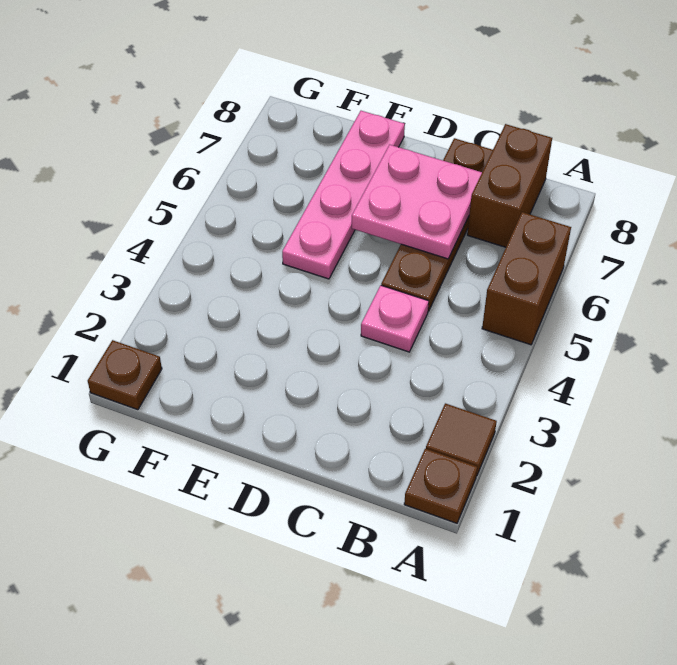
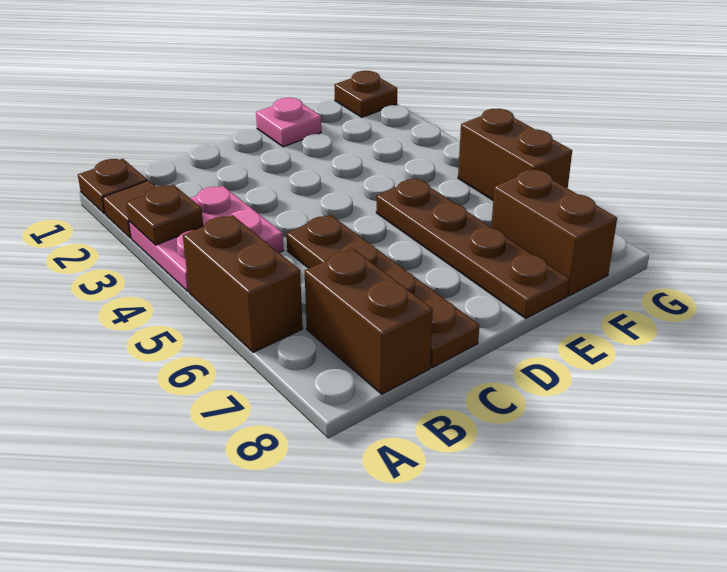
none -> brown plate A3 level 2
pink plate C4 level 1 -> pink plate E1 level 1
pink plate C6:D7 level 2 -> pink plate A3:B4 level 1
pink plate E5:E8 level 1 -> brown plate E5:E8 level 1
none -> brown brick F7:F8 level 1
none -> brown brick G5:G6 level 1

